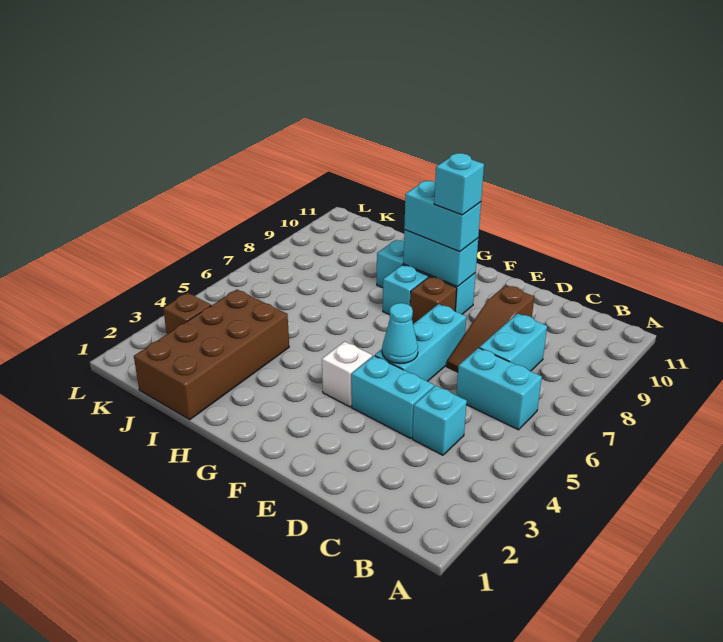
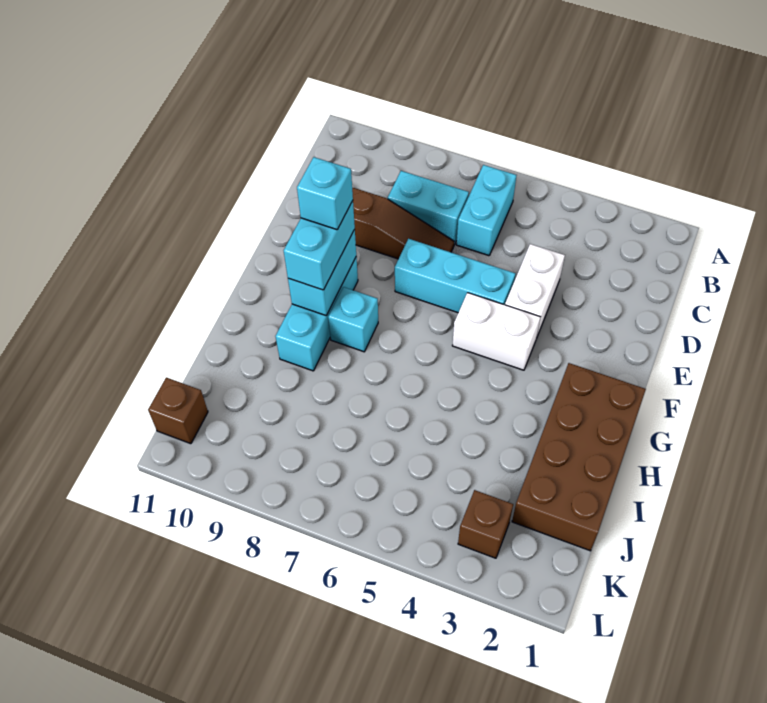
cyan brick C4 level 1 -> none
cyan brick D4:E4 level 1 -> white brick D4:E4 level 1
cyan cone E5 level 2 -> none
white brick F4 level 1 -> white brick F4:F5 level 1
brown brick F8 level 1 -> brown brick K11 level 1
brown brick I1:J4 level 1 -> brown brick G1:J2 level 1

